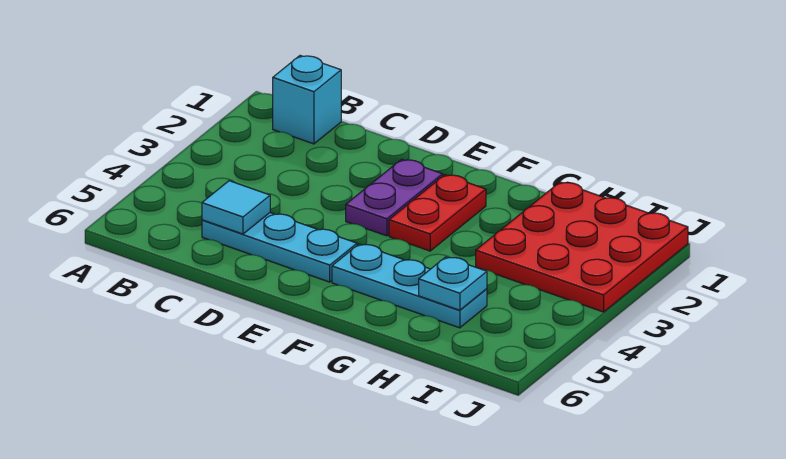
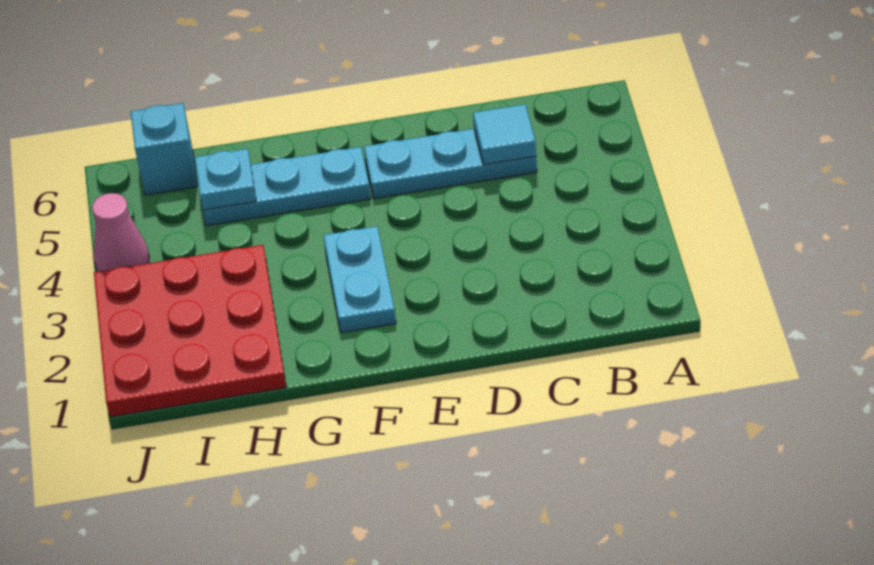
cyan brick B1 level 1 -> cyan brick I6 level 1
purple plate E2:E3 level 1 -> none
red plate F2:F3 level 1 -> cyan plate F2:F3 level 1
none -> pink cone J4 level 1

